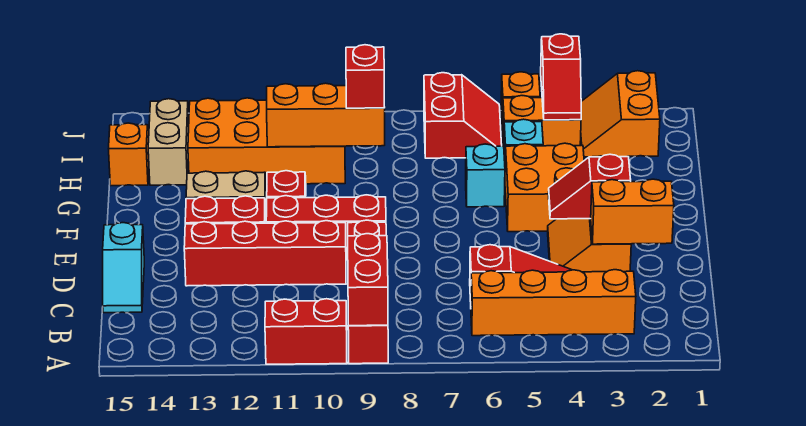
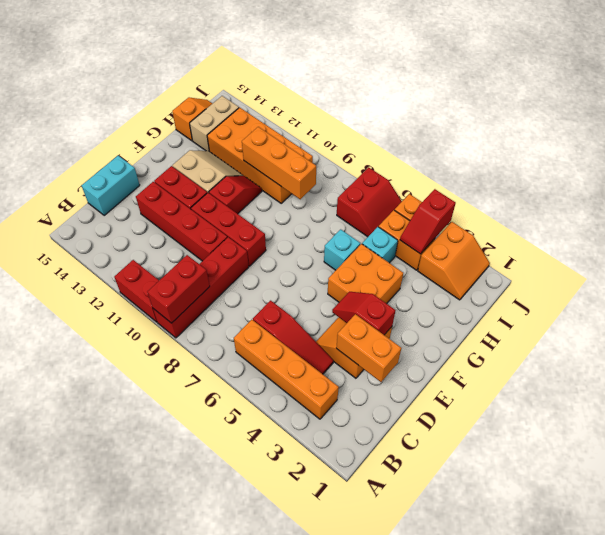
cyan slope C15:D15 level 1 top D -> cyan brick C15:D15 level 1
red brick H9 level 3 -> none
orange slope I2:J3 level 1 top 2 -> orange slope I2:J3 level 1 top 3

